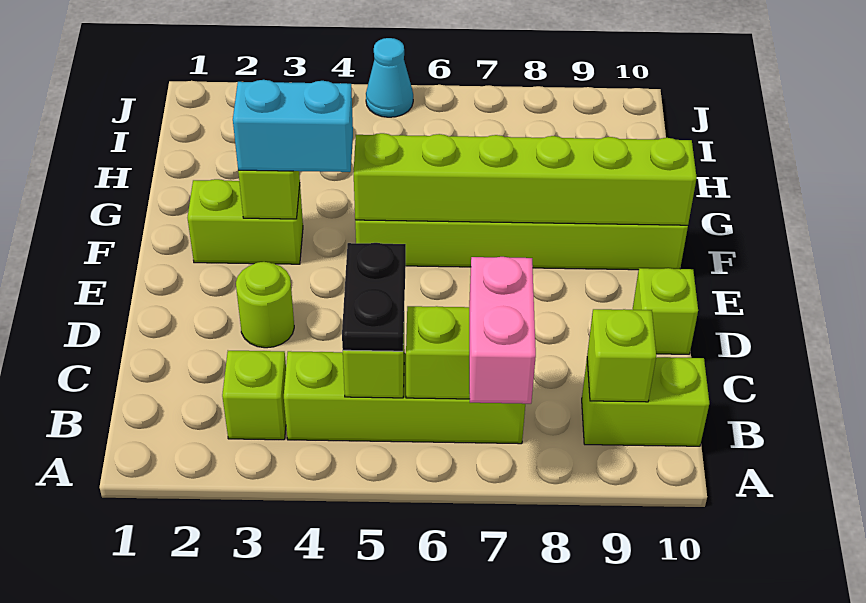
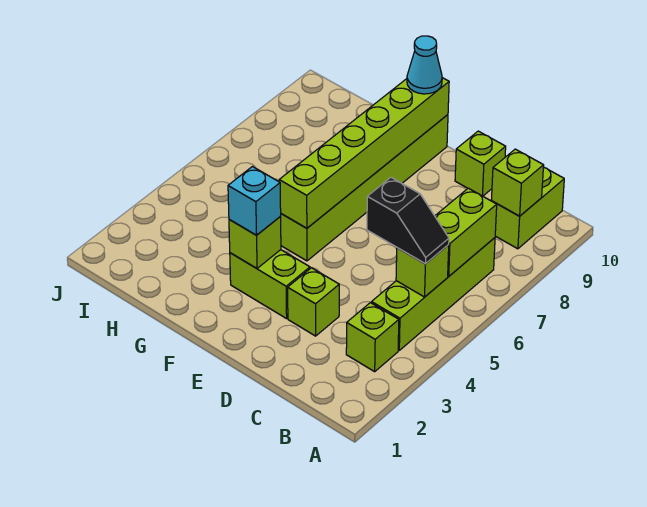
pink brick A7:B7 level 3 -> none
black plate B5:C5 level 3 -> black slope B5:C5 level 3 top C
lime round brick D3 level 1 -> lime brick D3 level 1
lime brick F2:F3 level 1 -> lime brick E3:F3 level 1
cyan brick F3:F4 level 3 -> cyan brick F3 level 3
cyan cone J5 level 1 -> cyan cone F10 level 3

